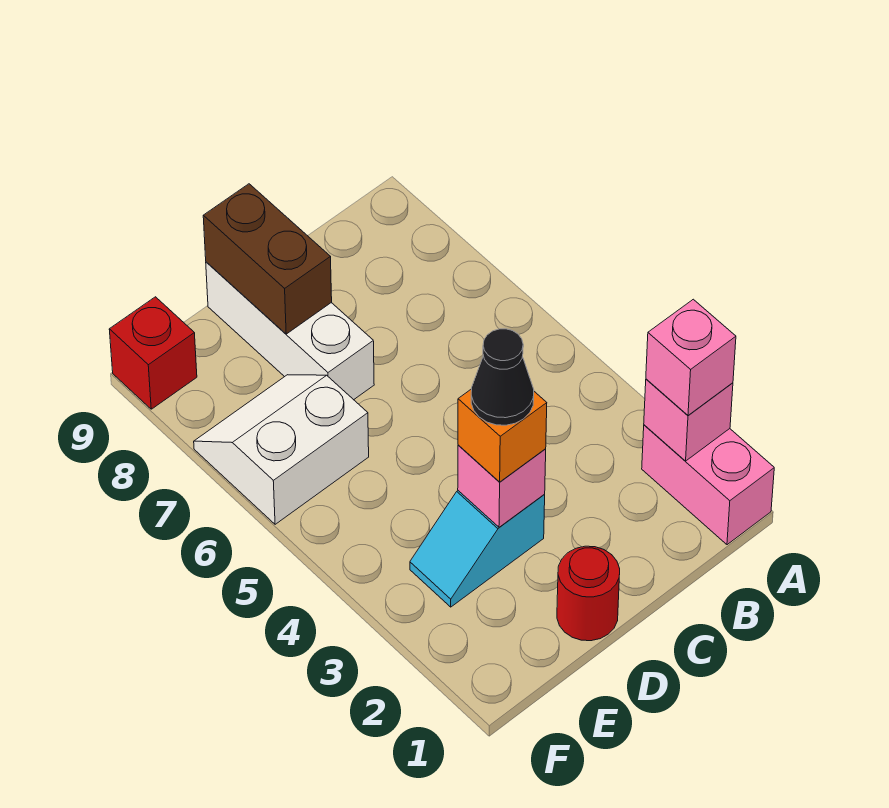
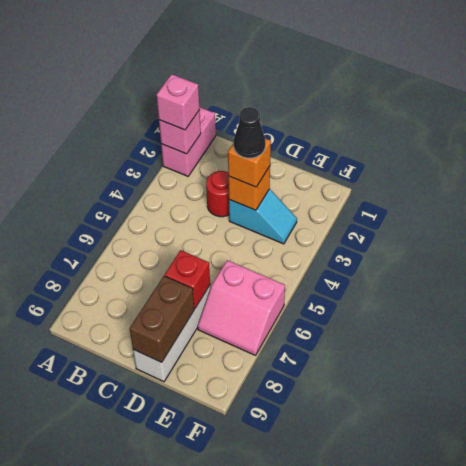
red round brick D1 level 1 -> red round brick C3 level 1
pink brick D3 level 2 -> orange brick D3 level 2
white slope E6:F7 level 1 top 6 -> pink slope E6:F7 level 1 top 6
red brick F9 level 1 -> red brick D7 level 2

